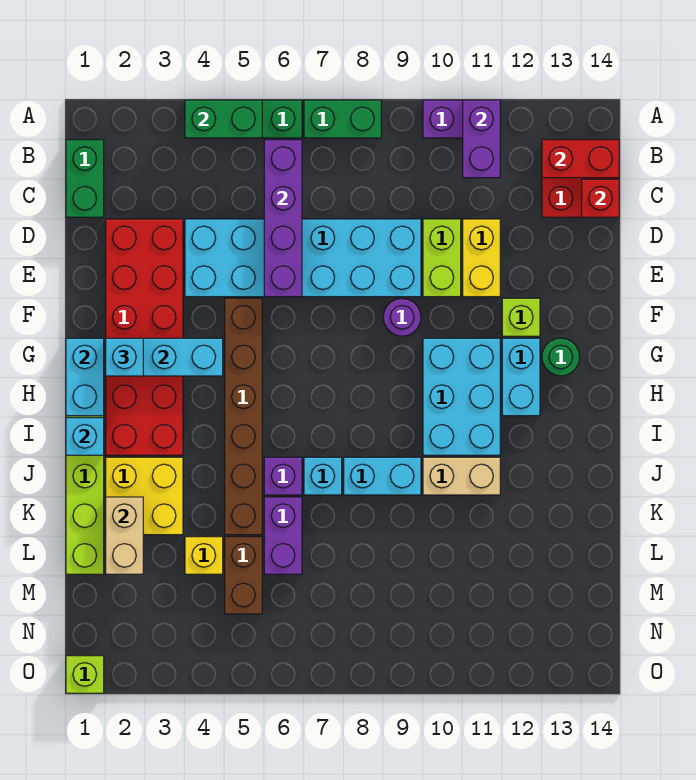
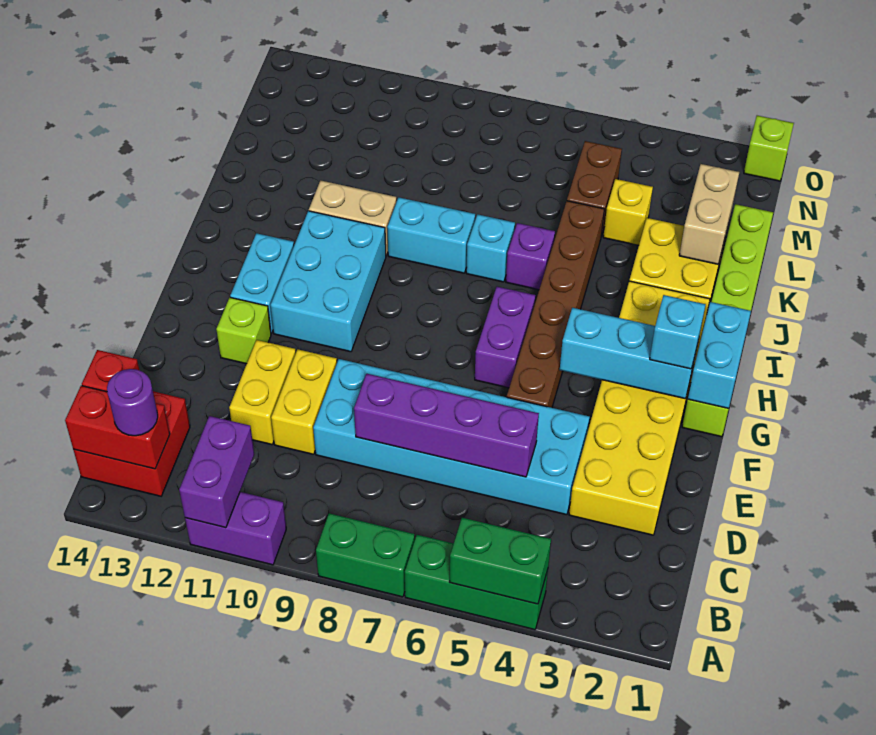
green brick B1:C1 level 1 -> none
purple brick B6:E6 level 2 -> purple brick D5:D8 level 2
red brick D2:I3 level 1 -> yellow brick D2:I3 level 1
lime brick D10:E10 level 1 -> yellow brick D10:E10 level 1
purple round brick F9 level 1 -> purple round brick B13 level 3
green round brick G13 level 1 -> none
cyan brick I1 level 2 -> none
purple brick K6:L6 level 1 -> purple brick G6:H6 level 1

